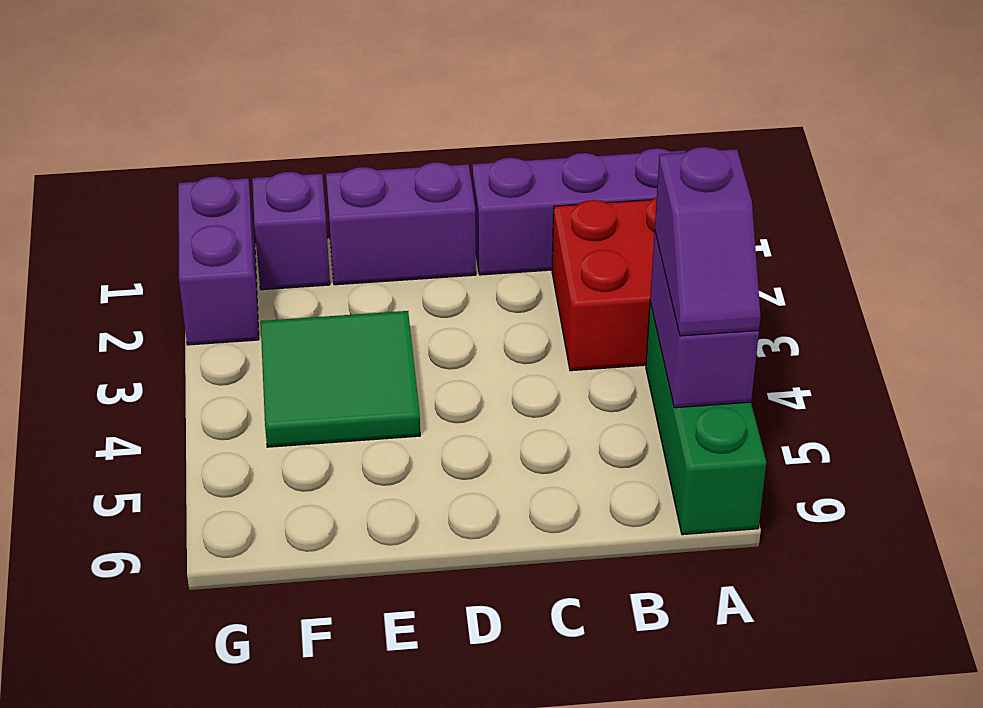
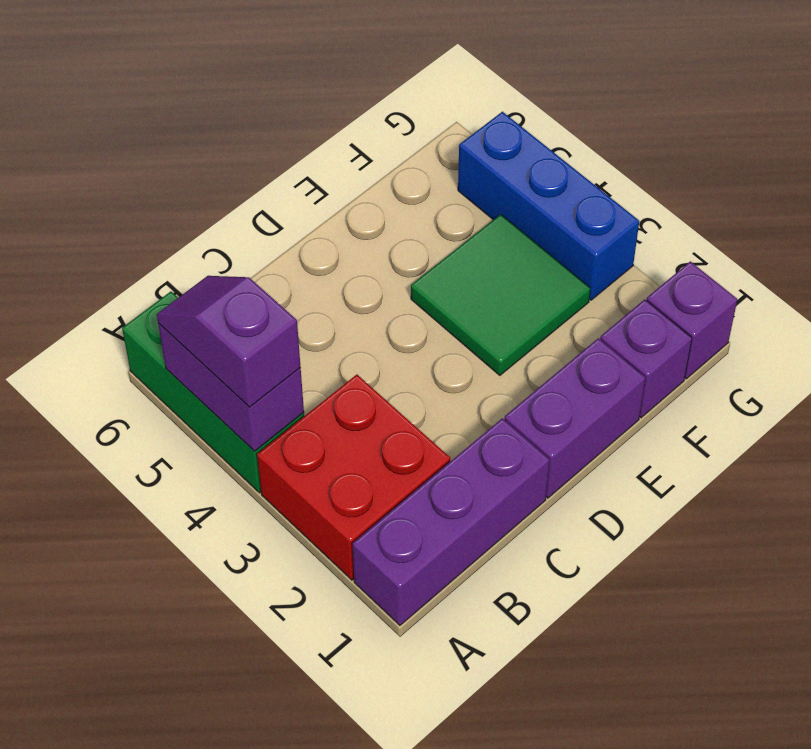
purple brick G1:G2 level 1 -> purple brick G1 level 1
none -> blue brick G3:G5 level 1

